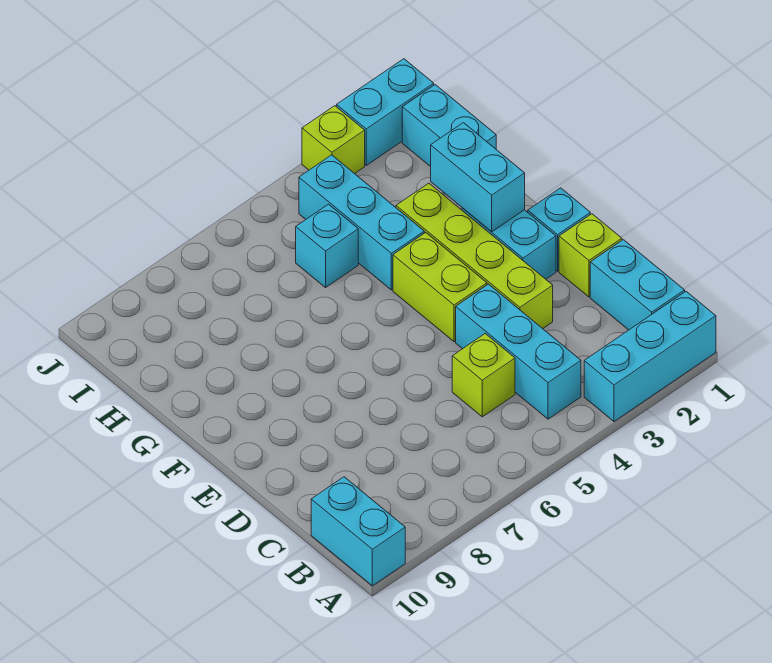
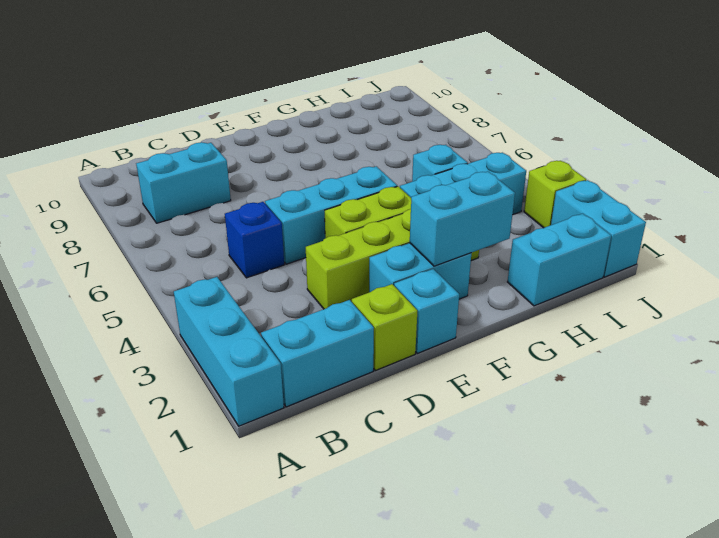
cyan brick A10:B10 level 1 -> cyan brick B8:C8 level 1
cyan brick B4:D4 level 1 -> cyan brick D5:F5 level 1
lime brick C5 level 1 -> blue brick C5 level 1

